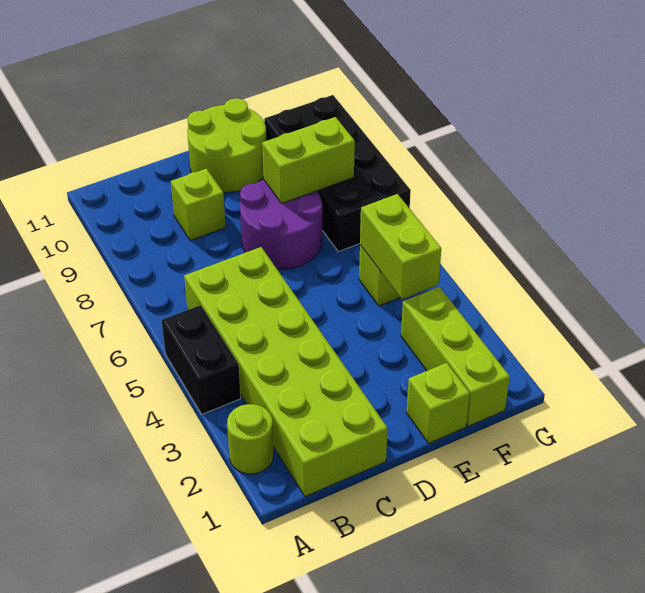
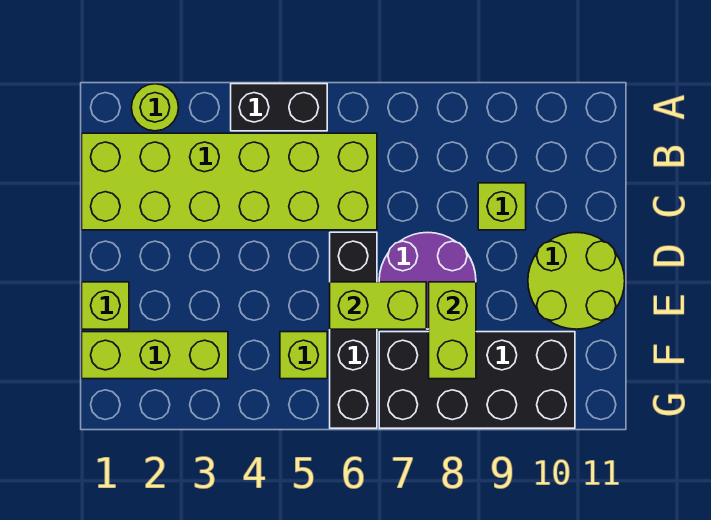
none -> black brick D6:G6 level 1
lime brick F4:F5 level 2 -> lime brick E6:E7 level 2

